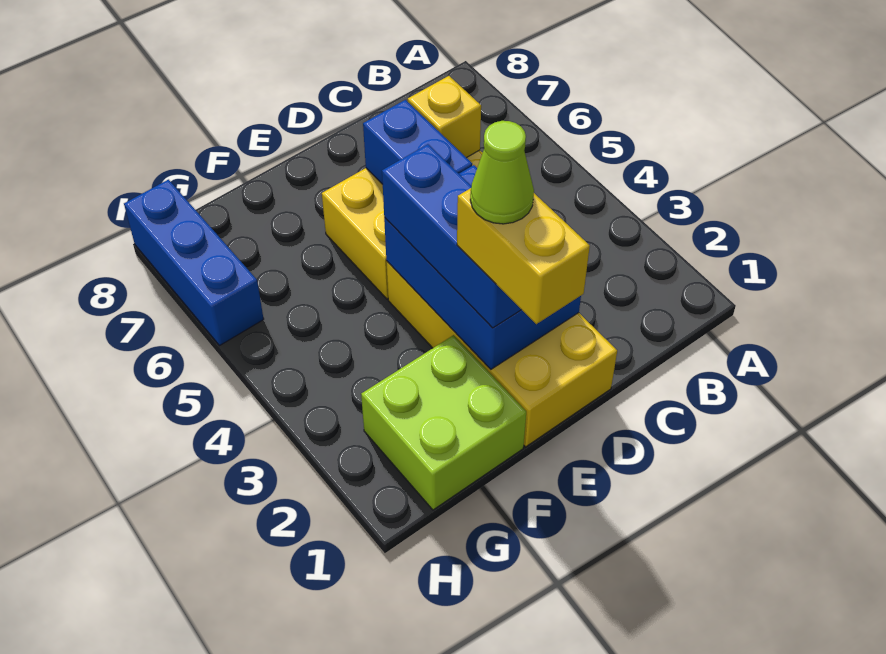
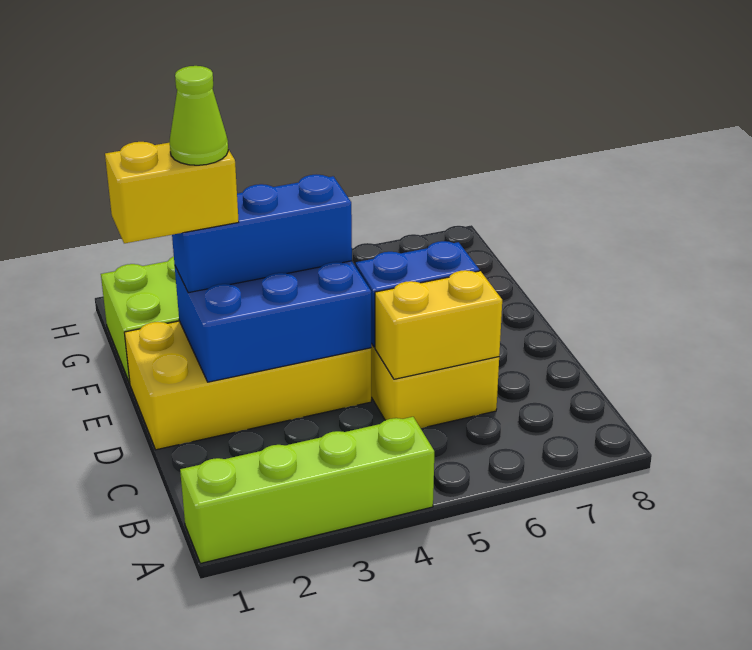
none -> lime brick A1:A4 level 1
yellow brick C6 level 2 -> yellow brick C5:C6 level 2
blue brick H6:H8 level 1 -> none

